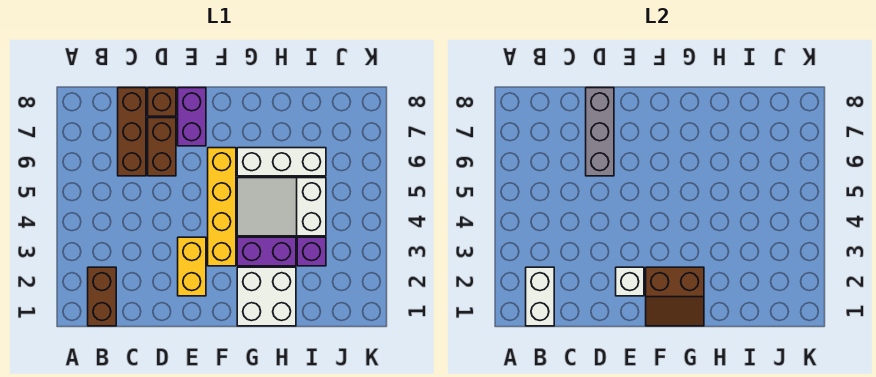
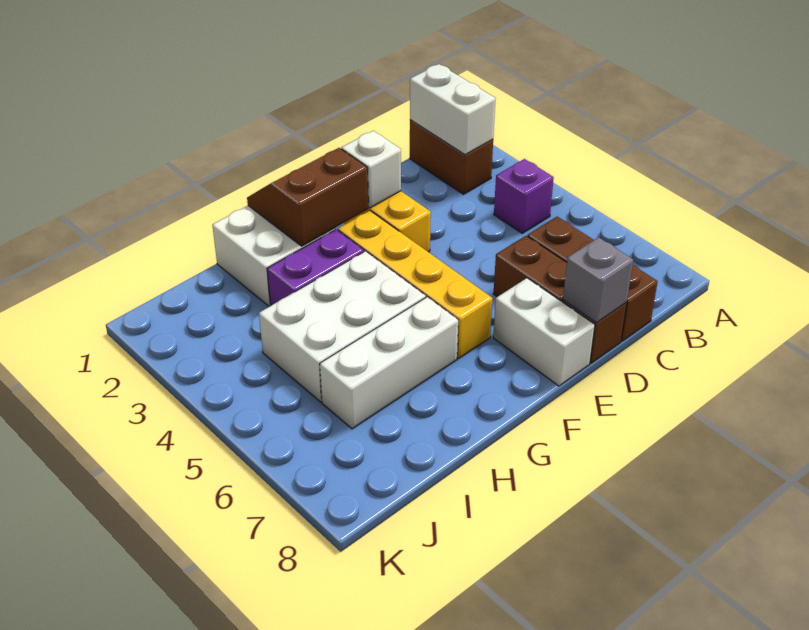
grey brick D6:D8 level 2 -> grey brick D8 level 2
purple brick E7:E8 level 1 -> white brick E7:E8 level 1
white slope G4:I5 level 1 top I -> white brick G4:I5 level 1
purple brick I3 level 1 -> purple brick B4 level 1

